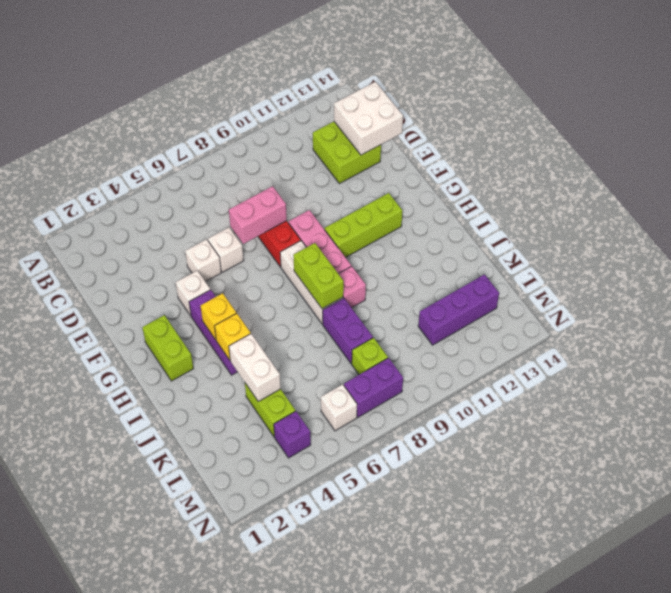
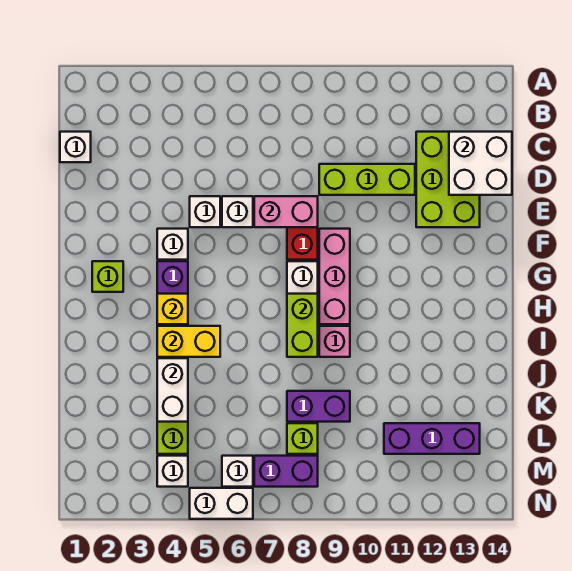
none -> white brick C1 level 1
lime brick C12:D13 level 1 -> lime brick C12:E13 level 1
lime brick G2:H2 level 1 -> lime brick G2 level 1
lime brick G10:G12 level 1 -> lime brick D9:D11 level 1
yellow brick I4 level 2 -> yellow brick I4:I5 level 2
purple brick J8:K8 level 1 -> purple brick K8:K9 level 1
purple brick M4 level 1 -> white brick M4 level 1
none -> white brick N5:N6 level 1

